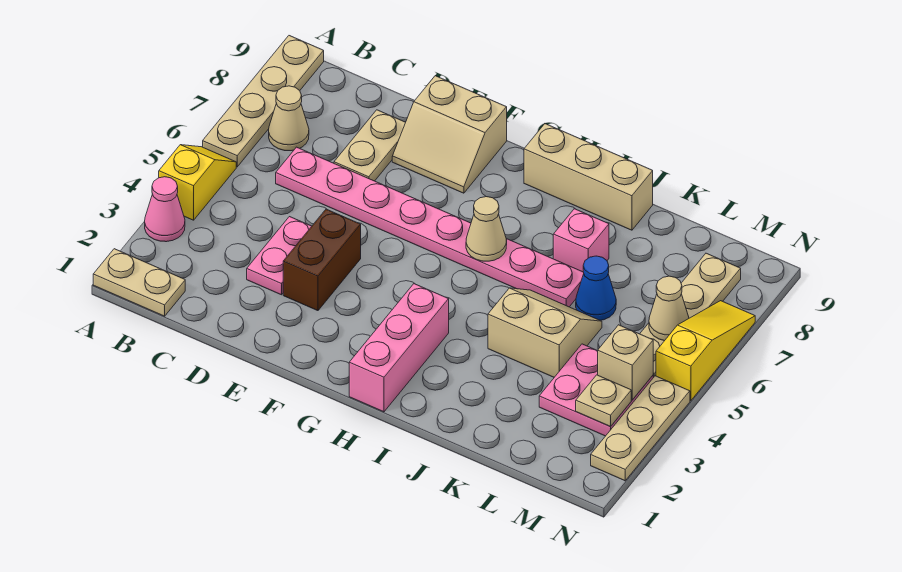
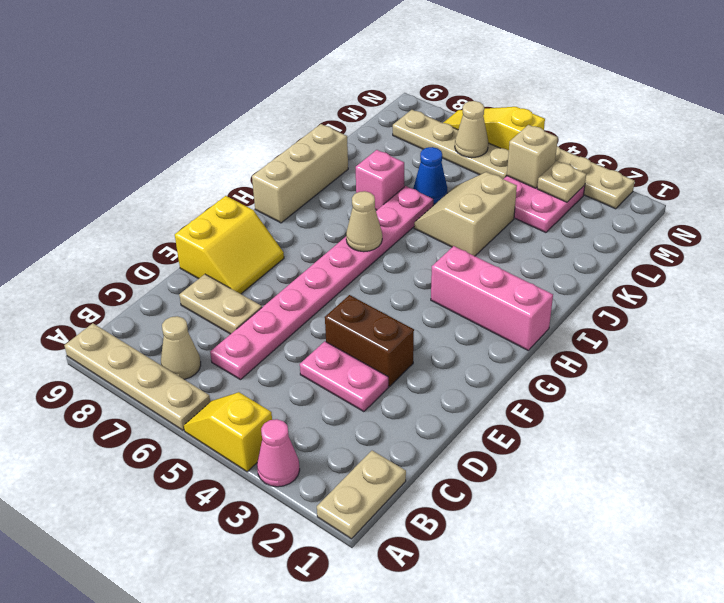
tan slope E8:F9 level 1 top 9 -> yellow slope E8:F9 level 1 top 9

